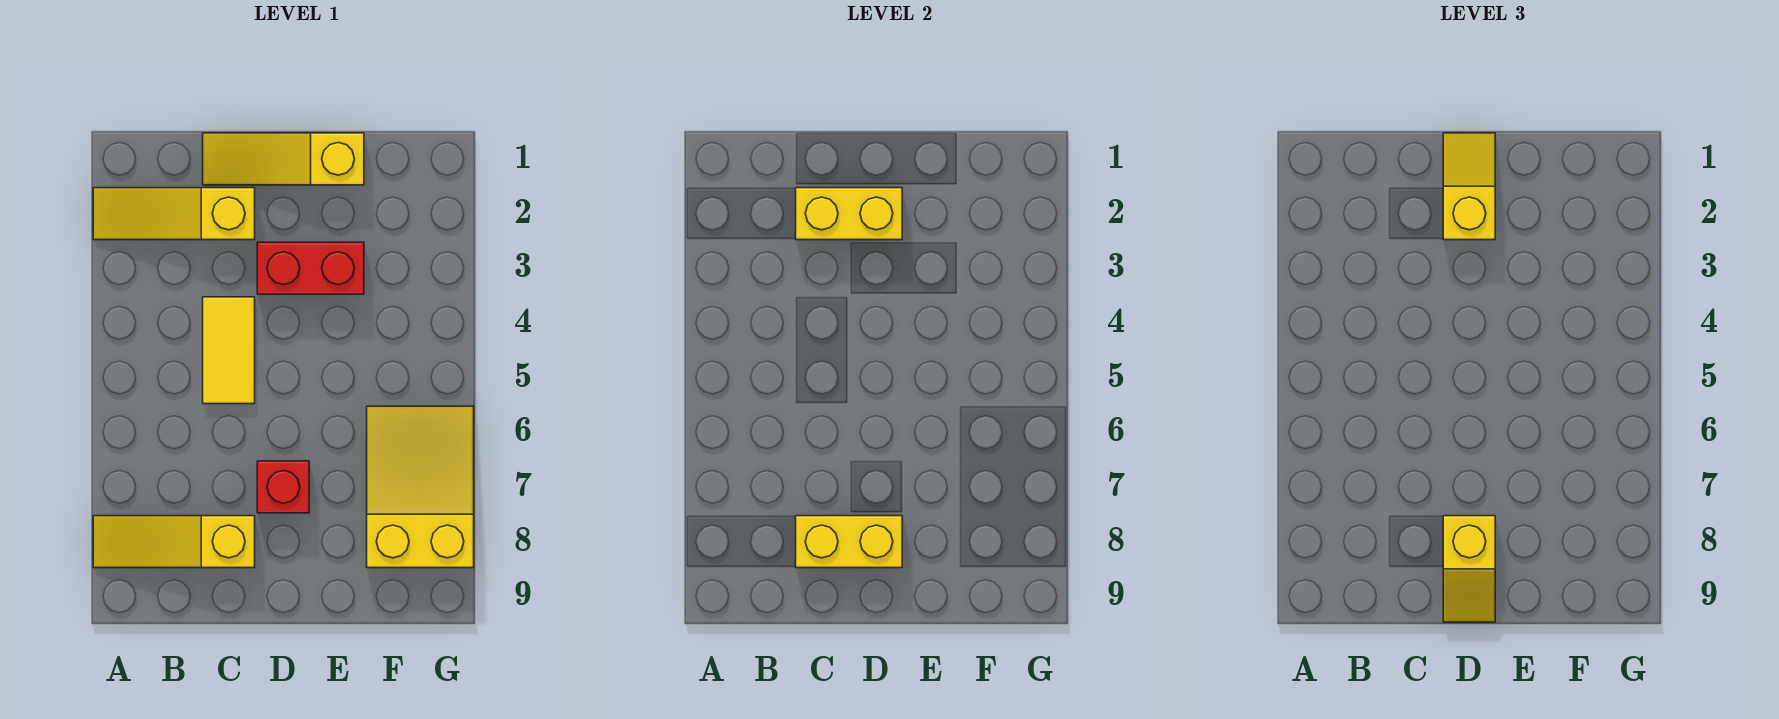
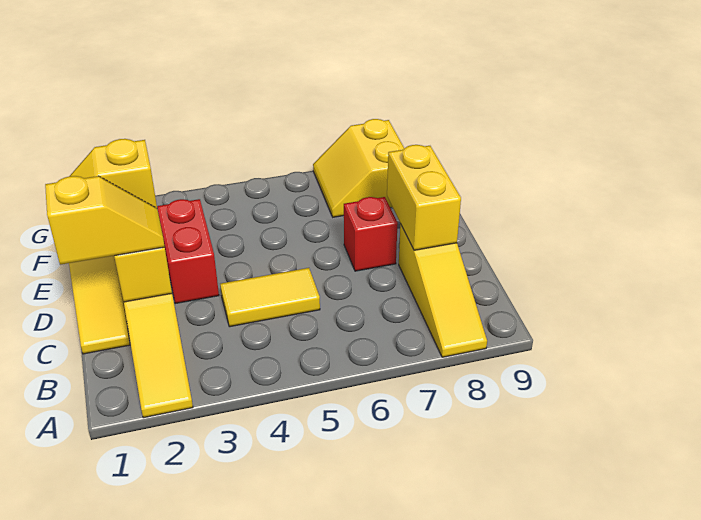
yellow slope D8:D9 level 3 top 8 -> yellow slope C1:C2 level 3 top 1
yellow slope F6:G8 level 1 top 8 -> yellow slope F7:G8 level 1 top 8

